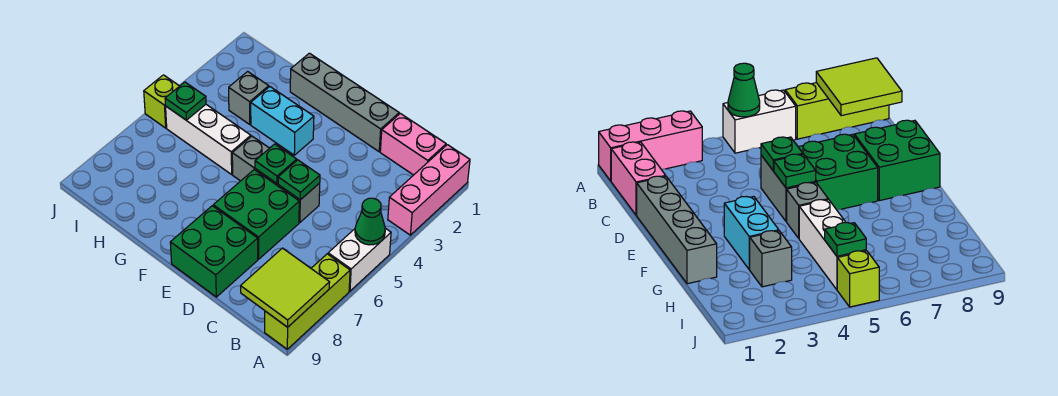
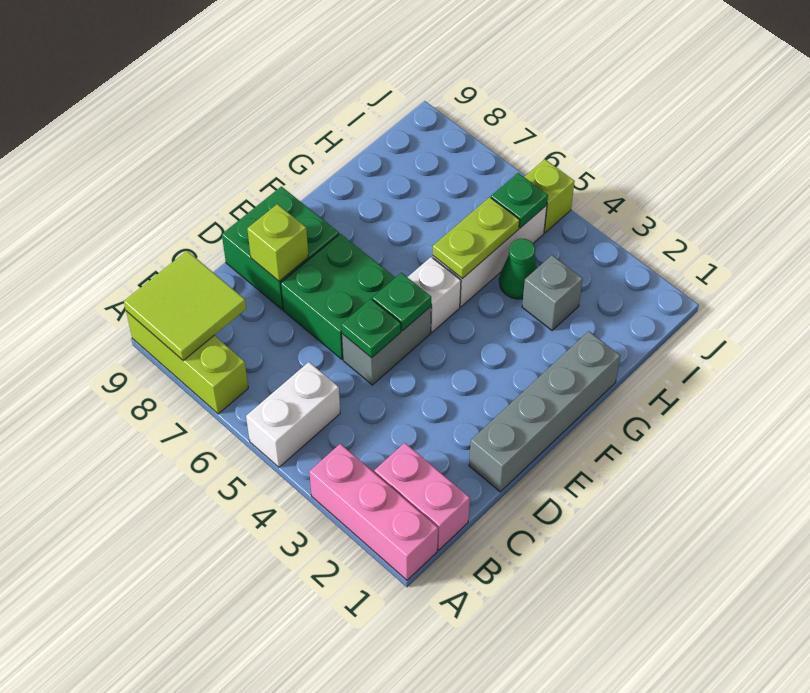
white brick A5:A6 level 1 -> white brick A5:B5 level 1
green cone A5 level 2 -> green cone H4 level 1
pink brick B1:C1 level 1 -> pink brick B1:B2 level 1
none -> lime brick D8 level 2
cyan brick F3:G3 level 1 -> none
grey brick F5 level 1 -> white brick F5 level 1
none -> lime plate G5:H5 level 2

